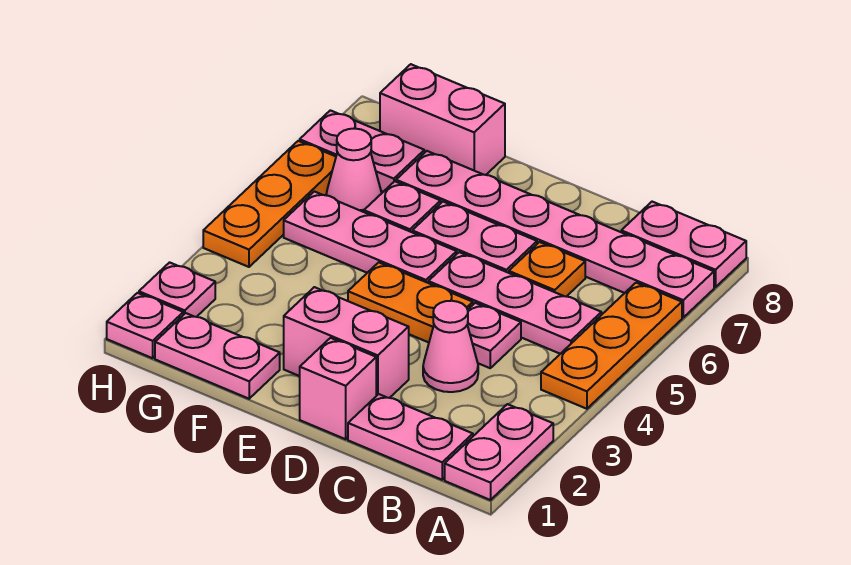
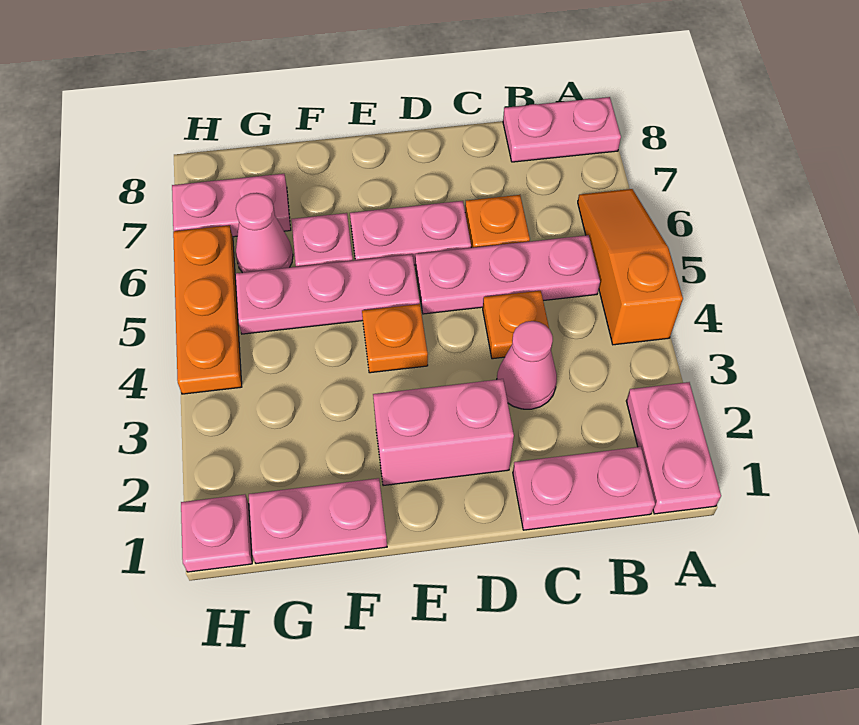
orange plate A4:A6 level 1 -> orange slope A4:A6 level 1 top 4
pink plate A7:F7 level 1 -> none
pink plate C4 level 1 -> orange plate C4 level 1
pink brick D1 level 1 -> none
orange plate D4:E4 level 1 -> orange plate E4 level 1
pink brick F8:G8 level 1 -> none
pink plate H2 level 1 -> none

